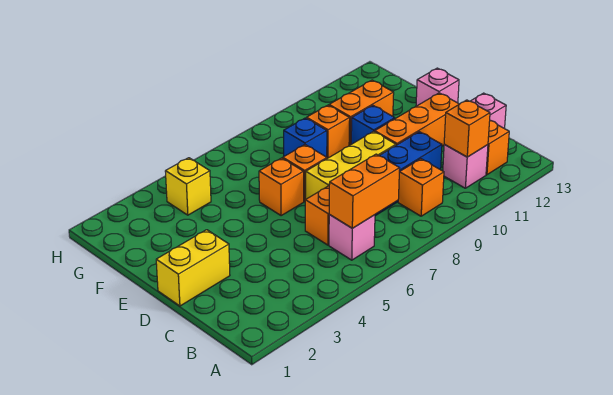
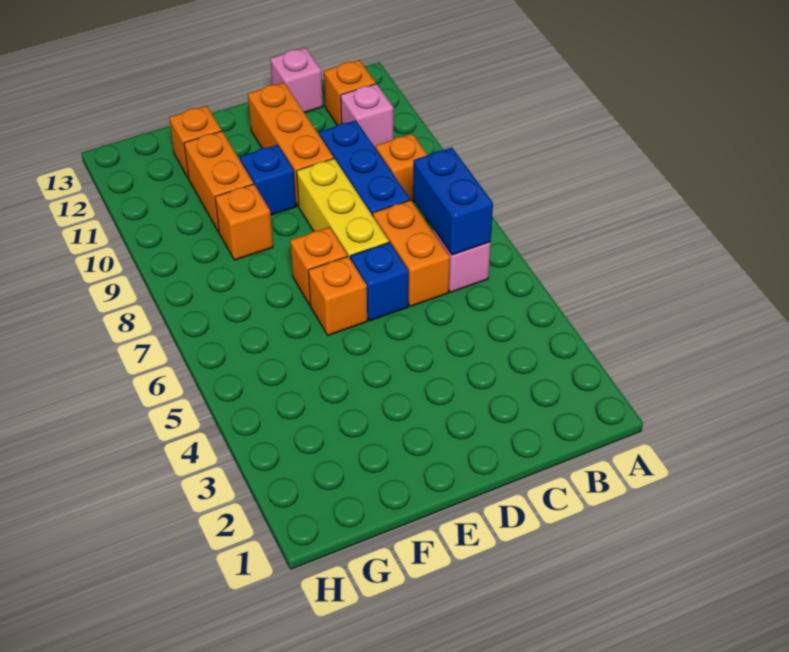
orange brick B6:B7 level 2 -> blue brick B6:B7 level 2
orange brick B11 level 2 -> orange brick F12 level 1
yellow brick D1:D2 level 1 -> none
pink brick E13 level 1 -> none
blue brick F8 level 1 -> blue brick D6 level 1
yellow brick G4 level 1 -> none

